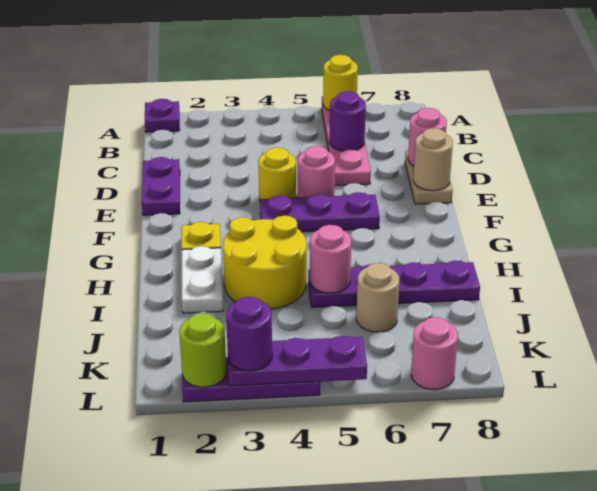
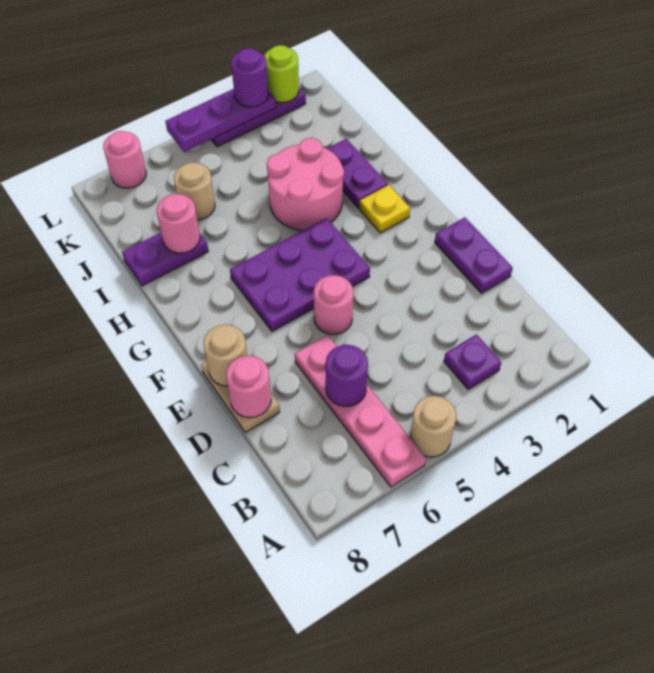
purple plate A1 level 1 -> purple plate B3 level 1
none -> tan round brick A5 level 1
yellow round brick A6 level 2 -> none
yellow round brick E4 level 1 -> none
purple plate F4:F6 level 1 -> purple plate F4:G6 level 1
white plate H2:I2 level 1 -> purple plate H2:I2 level 1
yellow round brick H3:I4 level 1 -> pink round brick H3:I4 level 1
purple plate I5:I8 level 1 -> purple plate I7:I8 level 1
pink round brick I5 level 2 -> pink round brick I7 level 2

